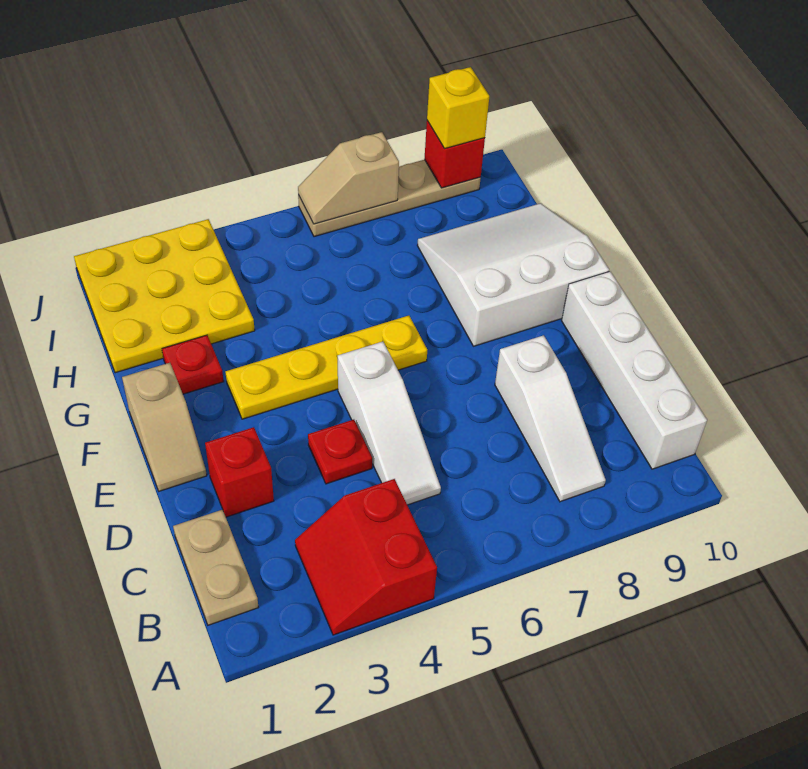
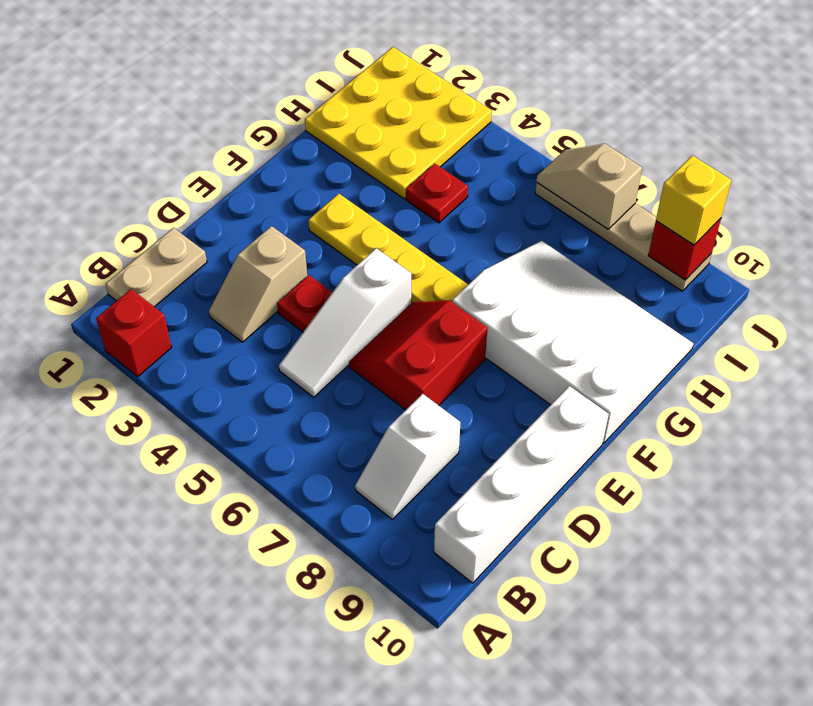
red slope A3:B4 level 1 top 4 -> red slope D6:E7 level 1 top 7
white slope B8:D8 level 1 top D -> white slope B8:C8 level 1 top C
red brick D2 level 1 -> red brick A2 level 1
tan slope E1:F1 level 1 top F -> tan slope C3:D3 level 1 top D
white slope F8:H10 level 1 top F -> white slope F7:H10 level 1 top F
red plate G2 level 1 -> red plate H4 level 1

